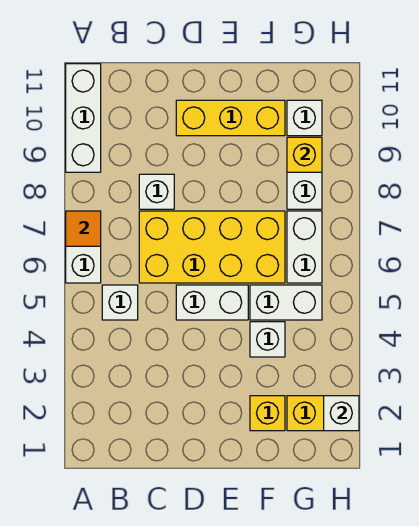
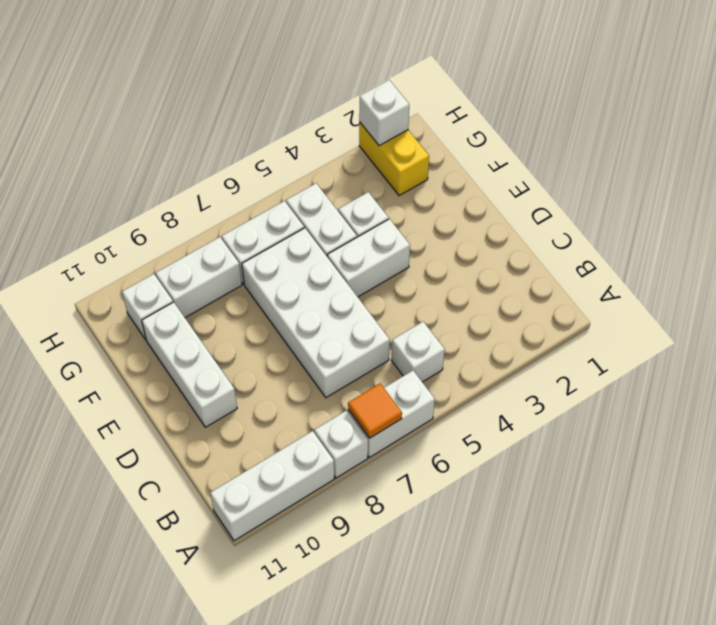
yellow brick C6:F7 level 1 -> white brick C6:F7 level 1
white brick C8 level 1 -> white brick A8 level 1
white brick D5:E5 level 1 -> white brick E4:E5 level 1
yellow brick D10:F10 level 1 -> white brick D10:F10 level 1
yellow brick F2 level 1 -> none
yellow brick G9 level 2 -> none

